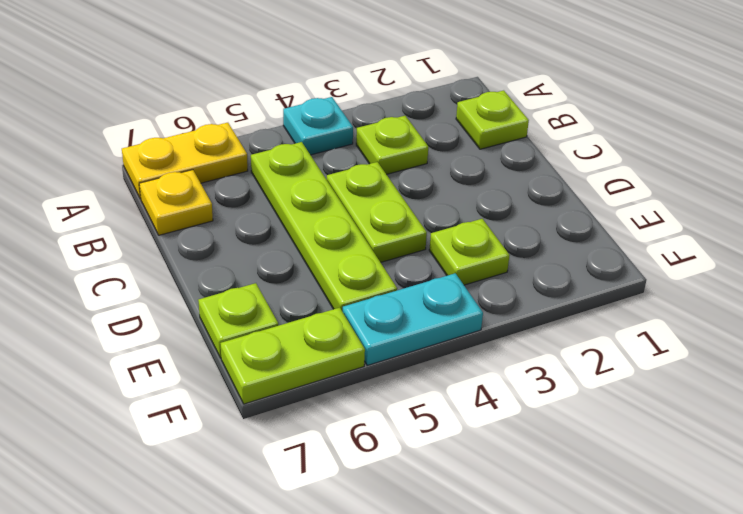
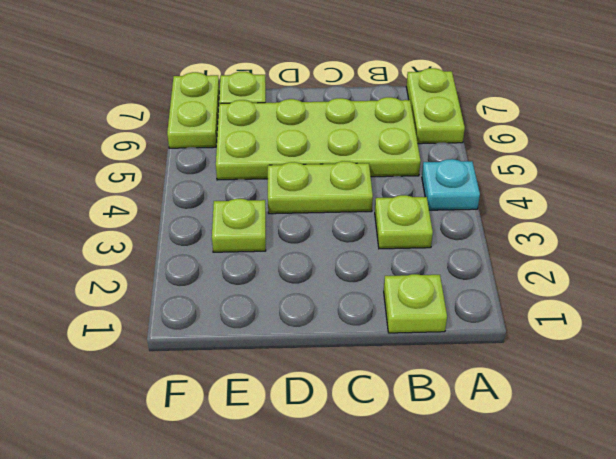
yellow plate A6:A7 level 1 -> lime plate A6:A7 level 1
lime plate B5:E5 level 1 -> lime plate B5:E6 level 1
yellow plate B7 level 1 -> none
cyan plate F4:F5 level 1 -> none

